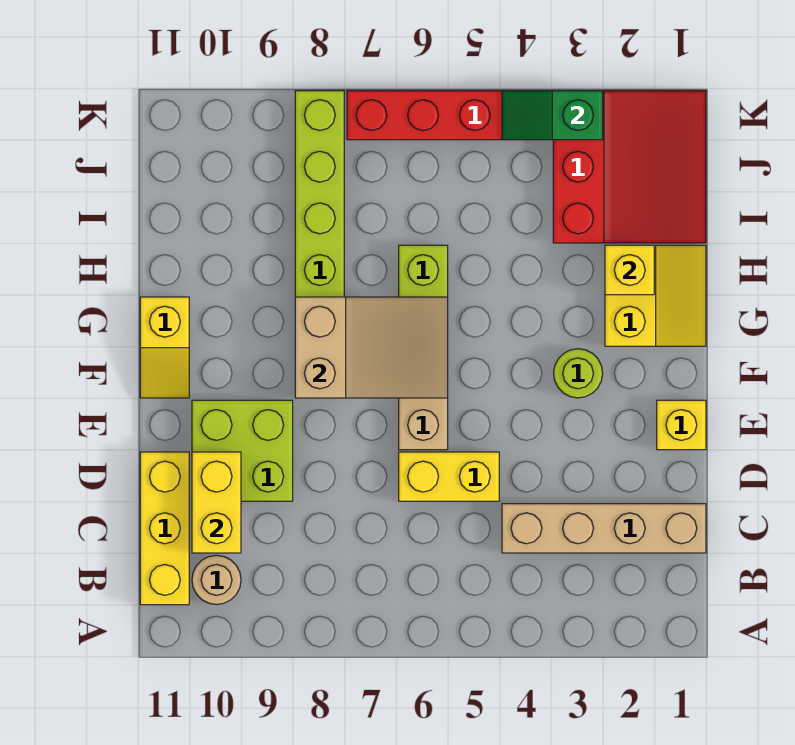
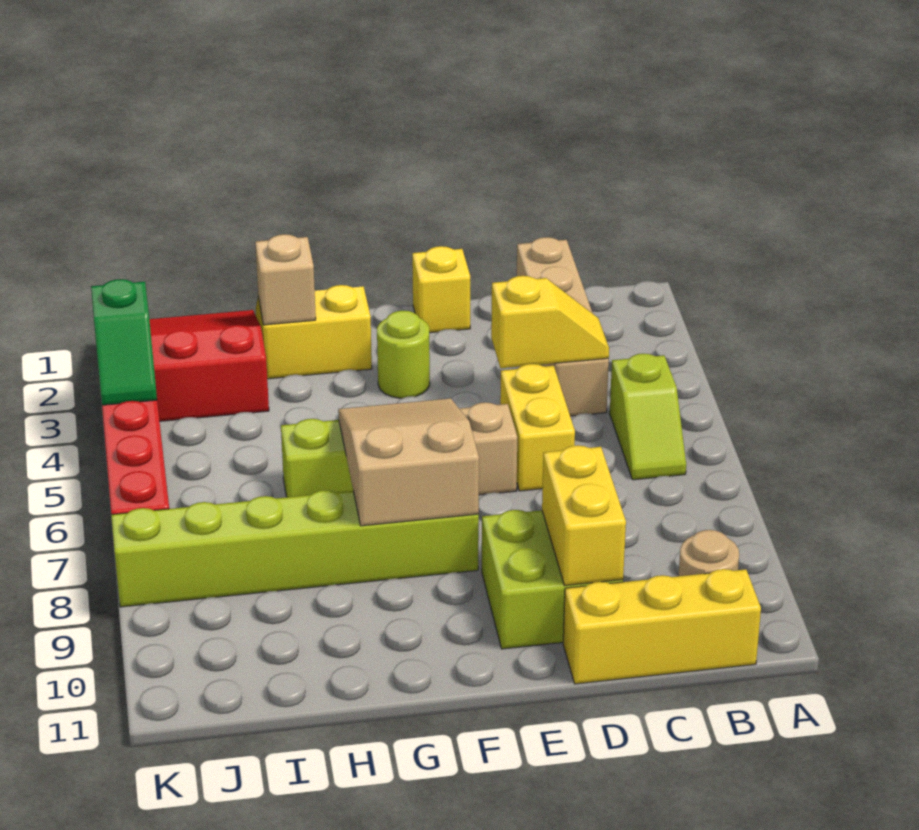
none -> lime slope B5:B6 level 1 top 5
yellow brick C10:D10 level 2 -> yellow brick D9:D10 level 2
yellow slope F11:G11 level 1 top G -> yellow slope C4:D4 level 2 top D
yellow brick H2 level 2 -> tan brick H2 level 2

